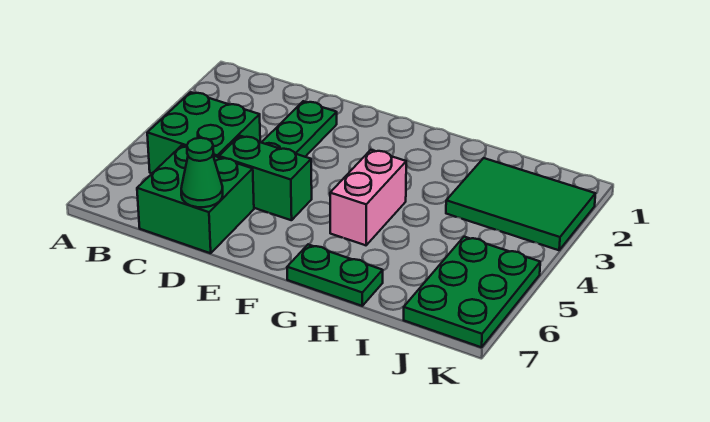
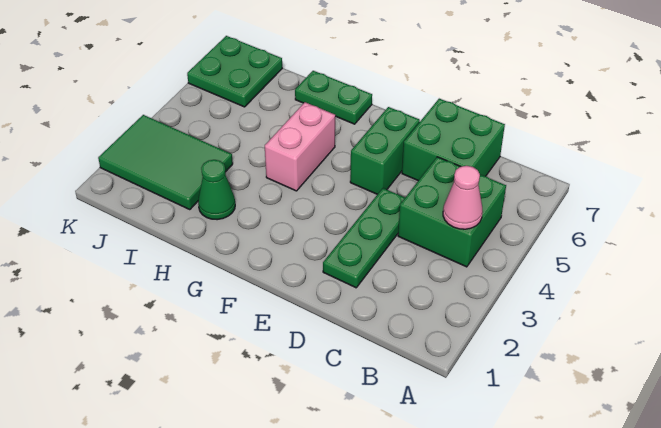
none -> pink cone B4 level 2
green brick D5:E5 level 1 -> green brick E5:E6 level 1
green cone D7 level 2 -> green cone H2 level 1
green plate J5:K7 level 1 -> green plate J6:K7 level 1

